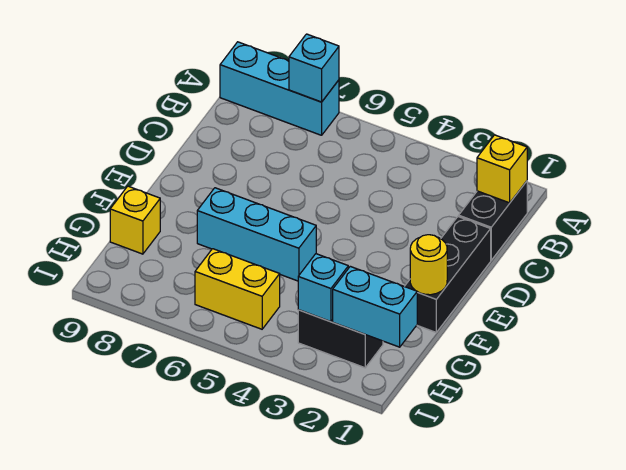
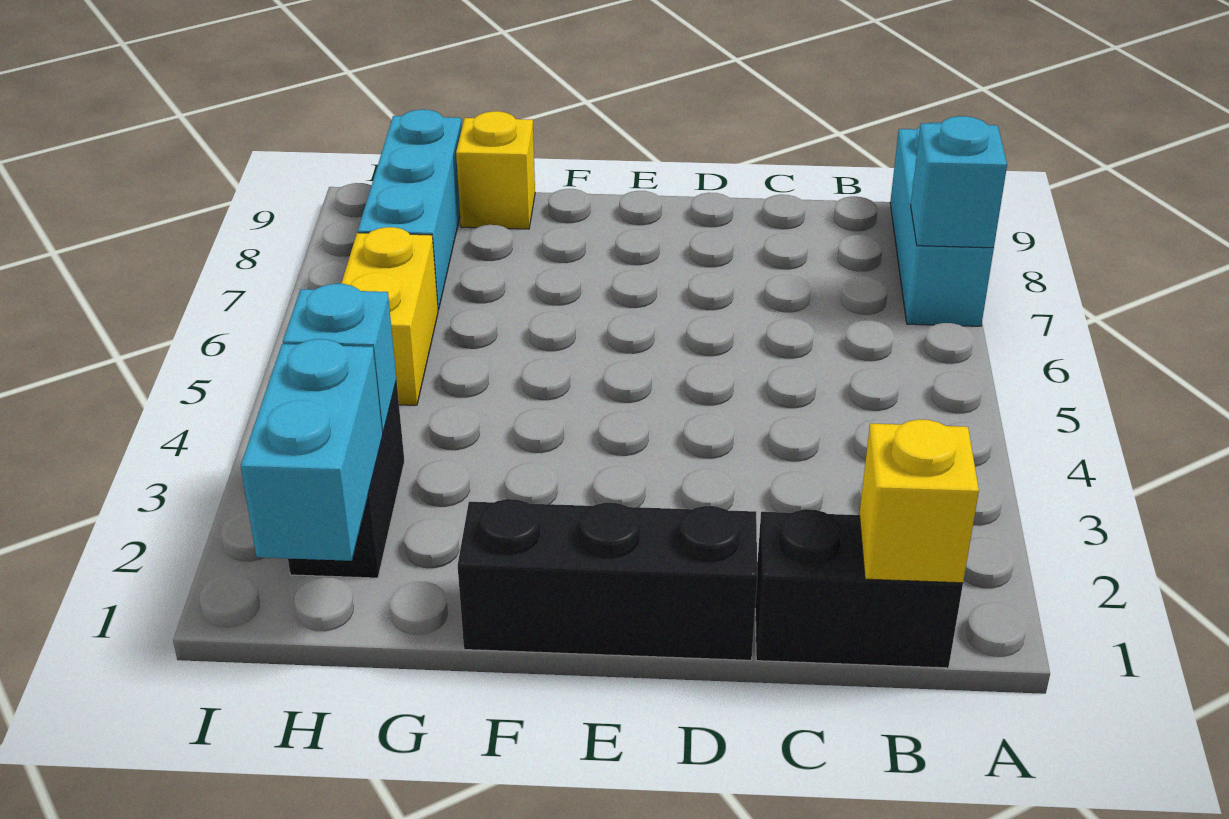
yellow round brick F1 level 2 -> none
cyan brick F5:F7 level 1 -> cyan brick H7:H9 level 1

